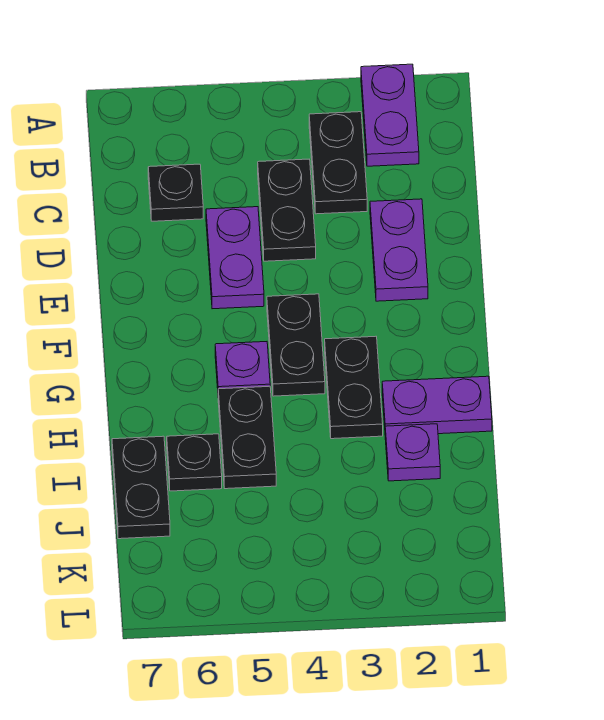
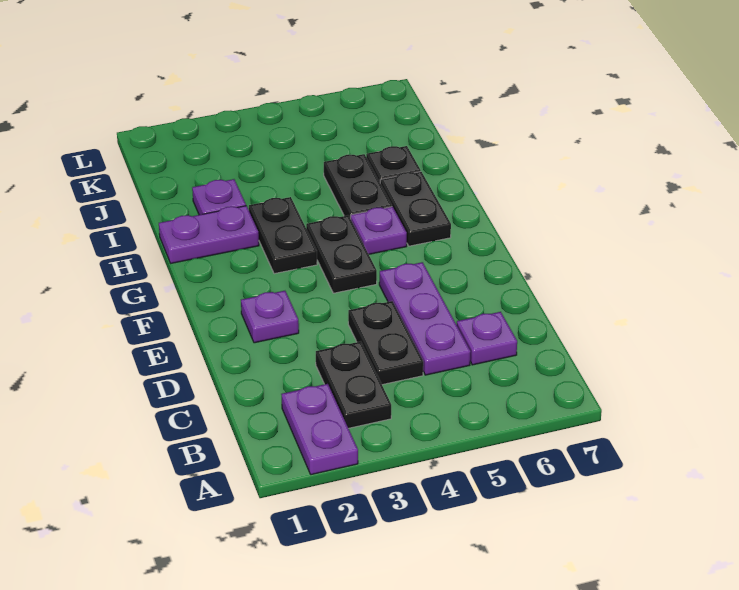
black plate C6 level 1 -> purple plate C6 level 1
purple plate D2:E2 level 1 -> purple plate E2 level 1
purple plate D5:E5 level 1 -> purple plate C5:E5 level 1
black plate I7:J7 level 1 -> black plate G6:H6 level 1

